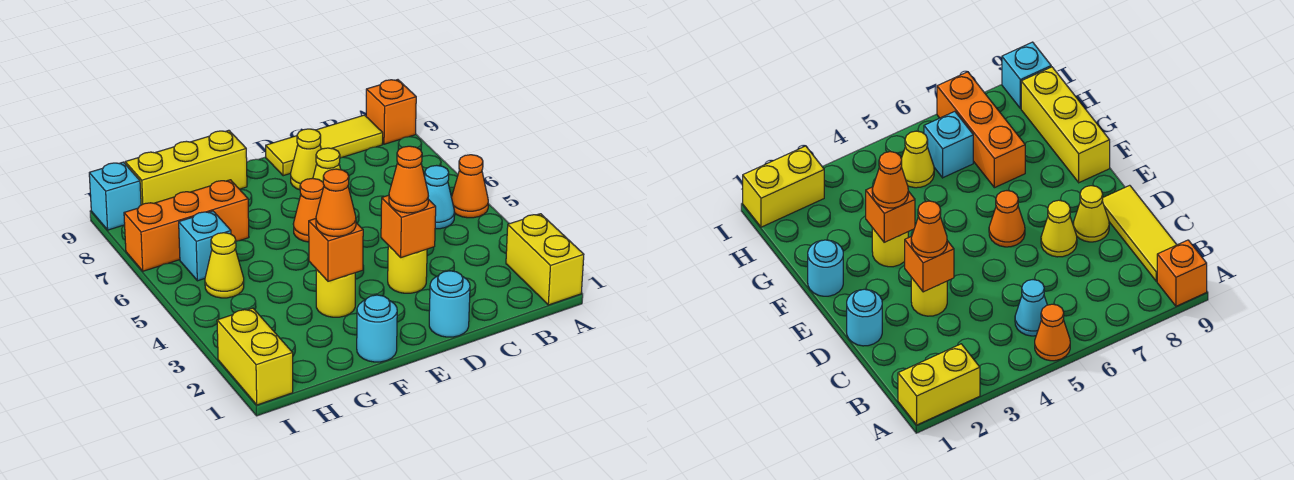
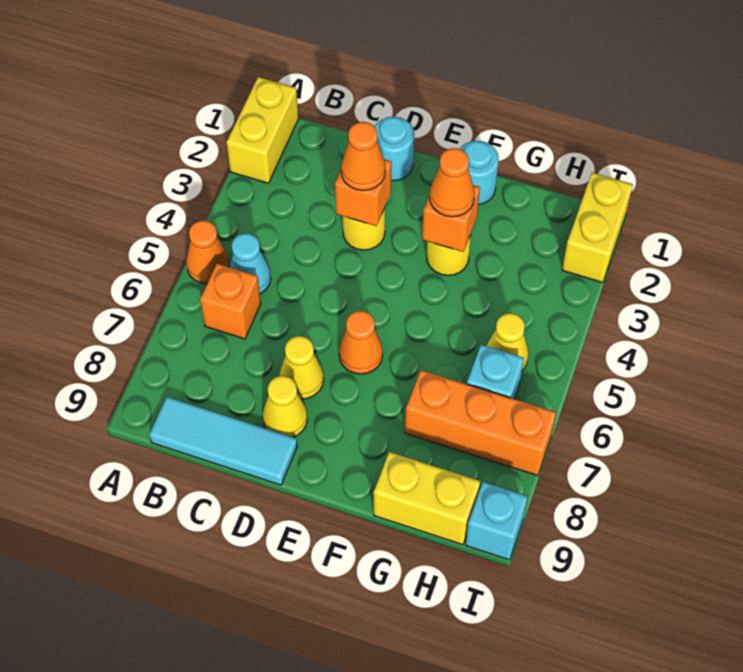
orange brick A9 level 1 -> orange brick B6 level 1
yellow tile B9:D9 level 1 -> cyan tile B9:D9 level 1
yellow brick F9:H9 level 1 -> yellow brick G9:H9 level 1

